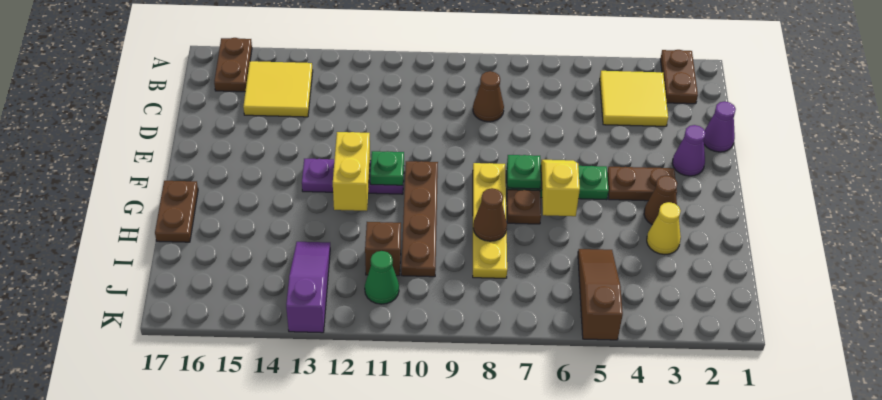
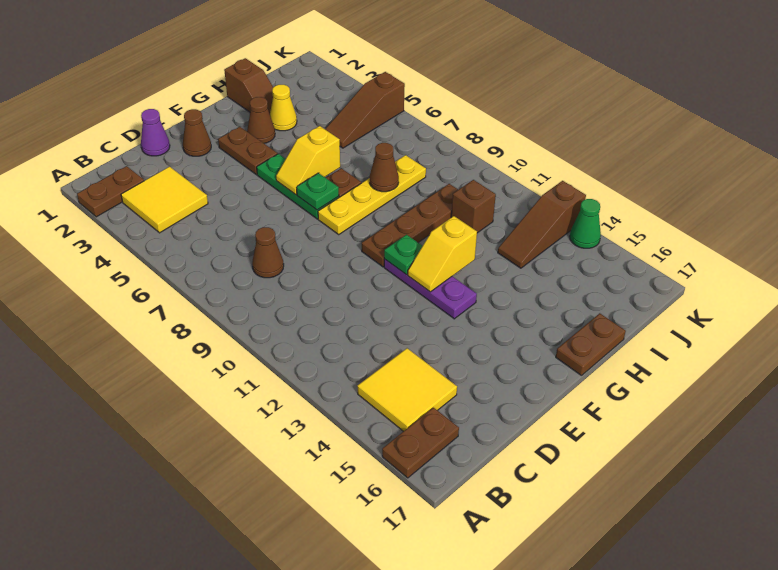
purple cone E2 level 1 -> brown cone E2 level 1
yellow brick F12:G12 level 2 -> yellow slope F12:G12 level 2 top G
none -> brown slope H1:H2 level 1 top 1
purple slope I13:K13 level 1 top K -> brown slope I13:K13 level 1 top K
green cone J11 level 1 -> green cone K14 level 1

